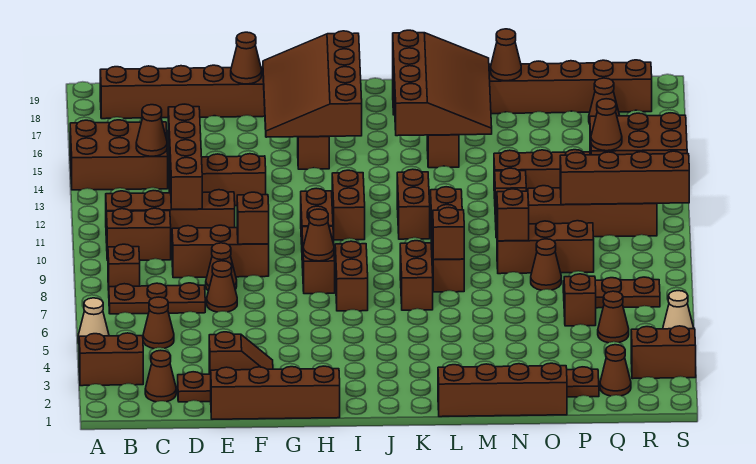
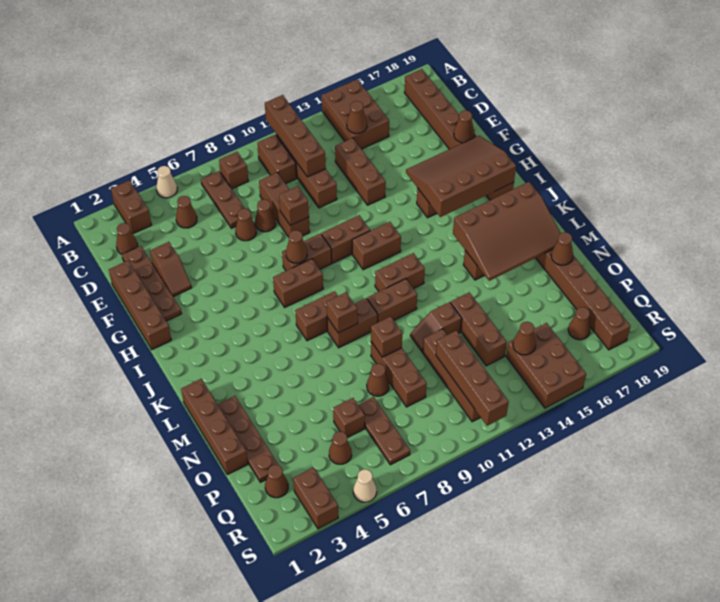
brown brick D11:D14 level 2 -> brown brick A11:D11 level 2

